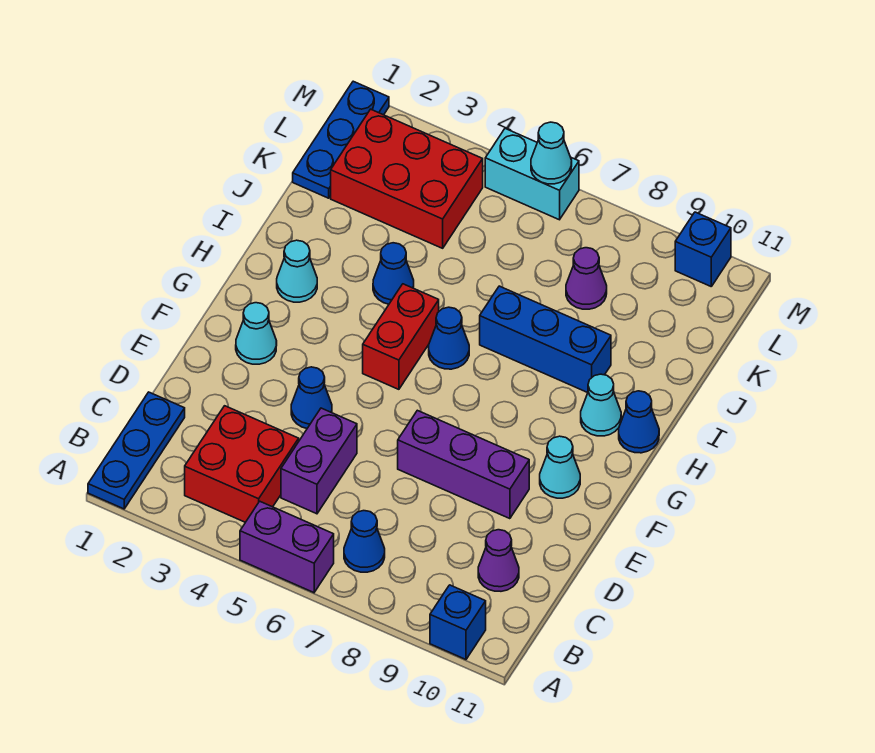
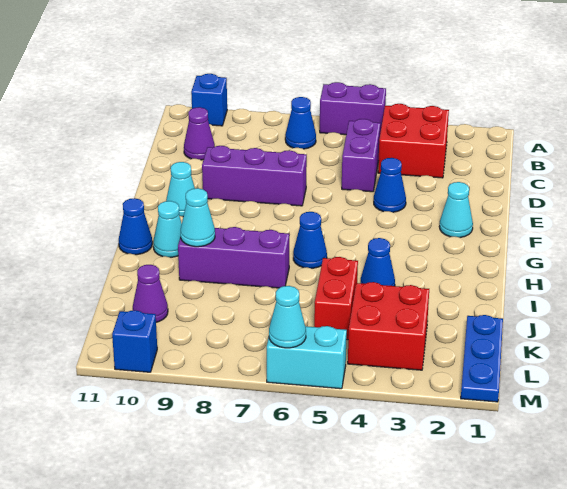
blue plate A1:C1 level 1 -> none
red brick G5:H5 level 1 -> red brick J5:K5 level 1
cyan cone H2 level 1 -> cyan cone I9 level 2
blue brick I7:I9 level 1 -> purple brick I7:I9 level 1
red brick K2:L4 level 1 -> red brick K3:L4 level 1
purple cone K8 level 1 -> purple cone K10 level 1

